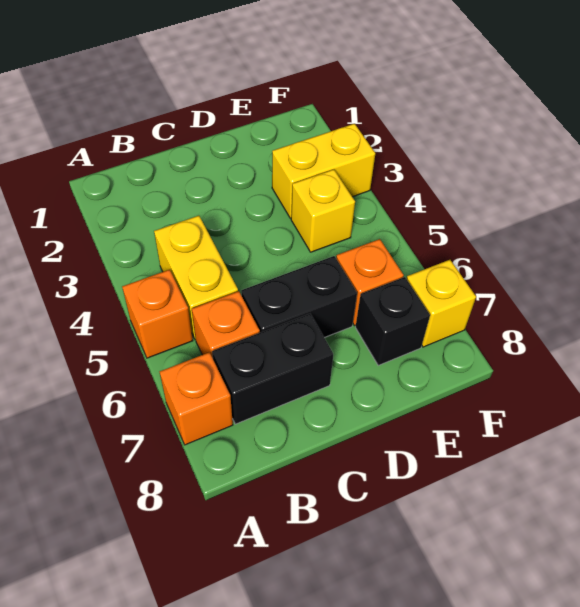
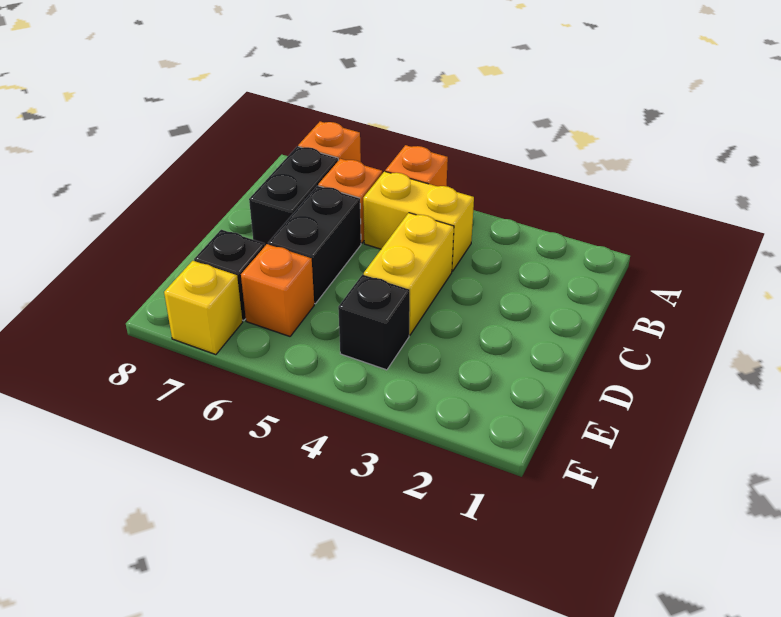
yellow brick E3:F3 level 1 -> yellow brick C4:D4 level 1
yellow brick E4 level 1 -> black brick E4 level 1

